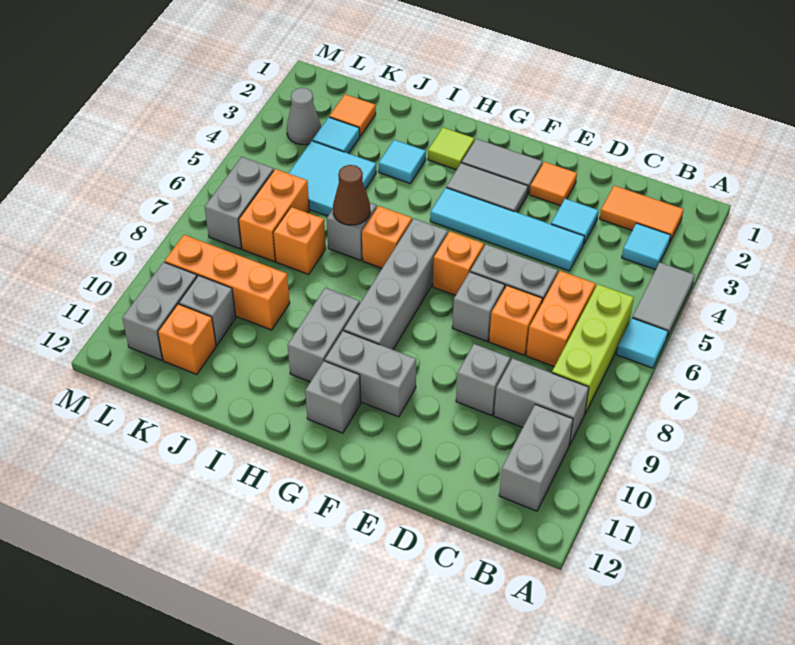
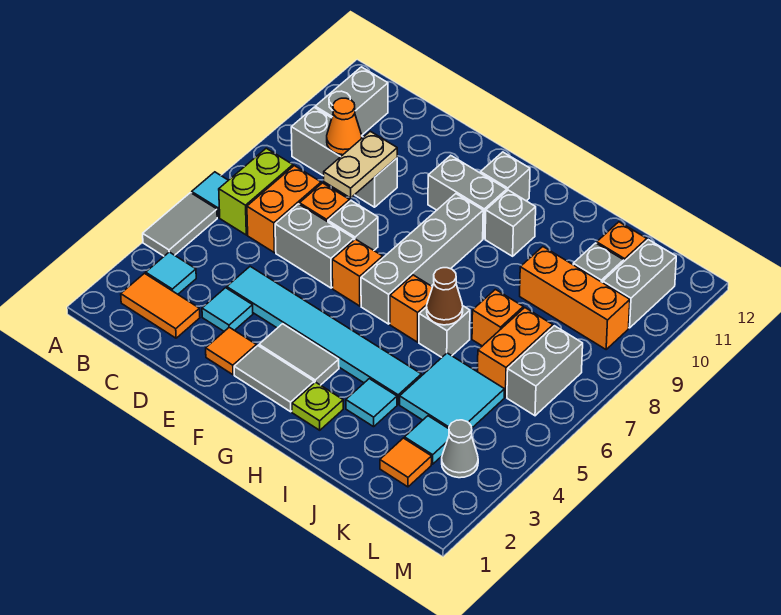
lime brick B6:B8 level 1 -> lime brick B6:B7 level 1
none -> orange cone C9 level 2
cyan tile D4:G4 level 1 -> cyan tile D4:I4 level 1
none -> tan plate D8:D9 level 2
lime tile H2 level 1 -> lime plate H2 level 1
grey brick H9:H10 level 1 -> grey brick H10 level 1

